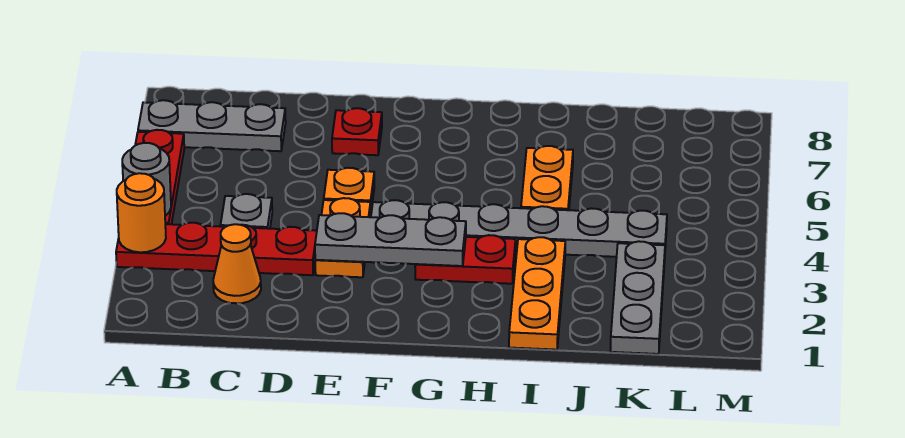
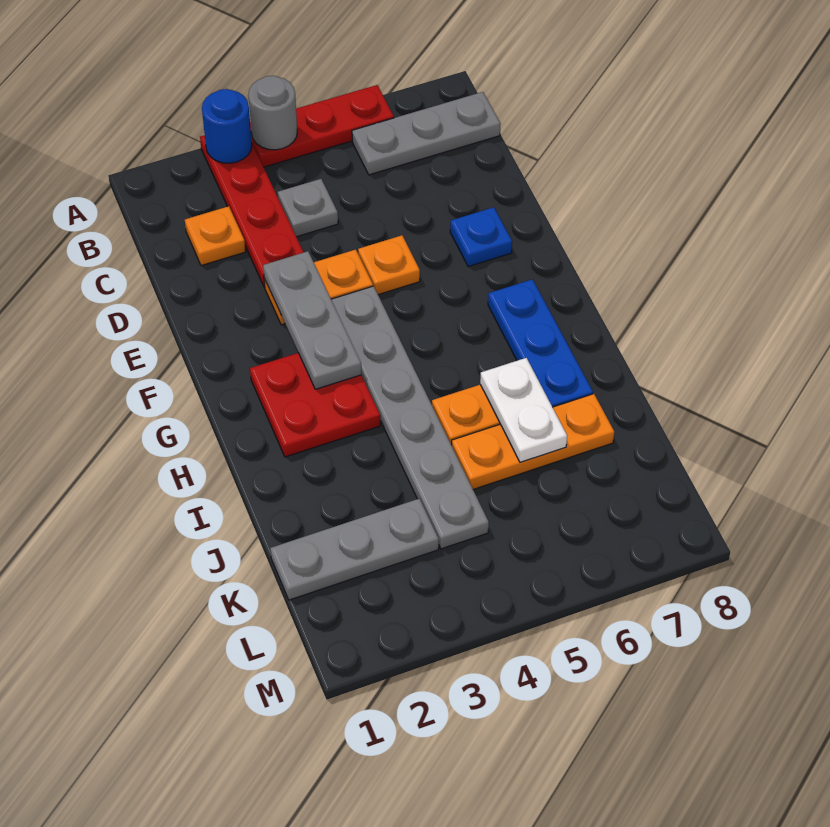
orange round brick A3 level 2 -> blue round brick A3 level 2
grey plate A7:C7 level 1 -> grey plate B6:B8 level 1
orange cone C2 level 1 -> orange plate C2 level 1
red plate E7 level 1 -> blue plate E7 level 1
red plate G3:H3 level 1 -> red plate G2:H3 level 1
none -> blue plate G7:I7 level 1
orange plate I1:I3 level 1 -> orange plate J5:J7 level 1
none -> white plate I6:J6 level 2

